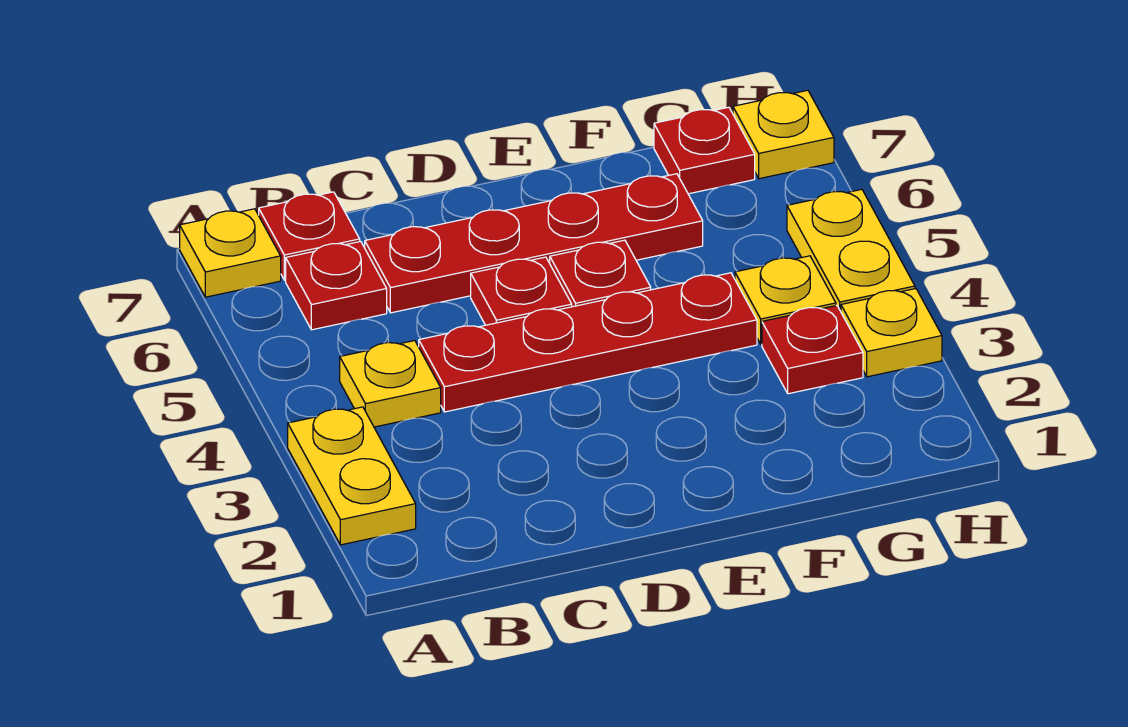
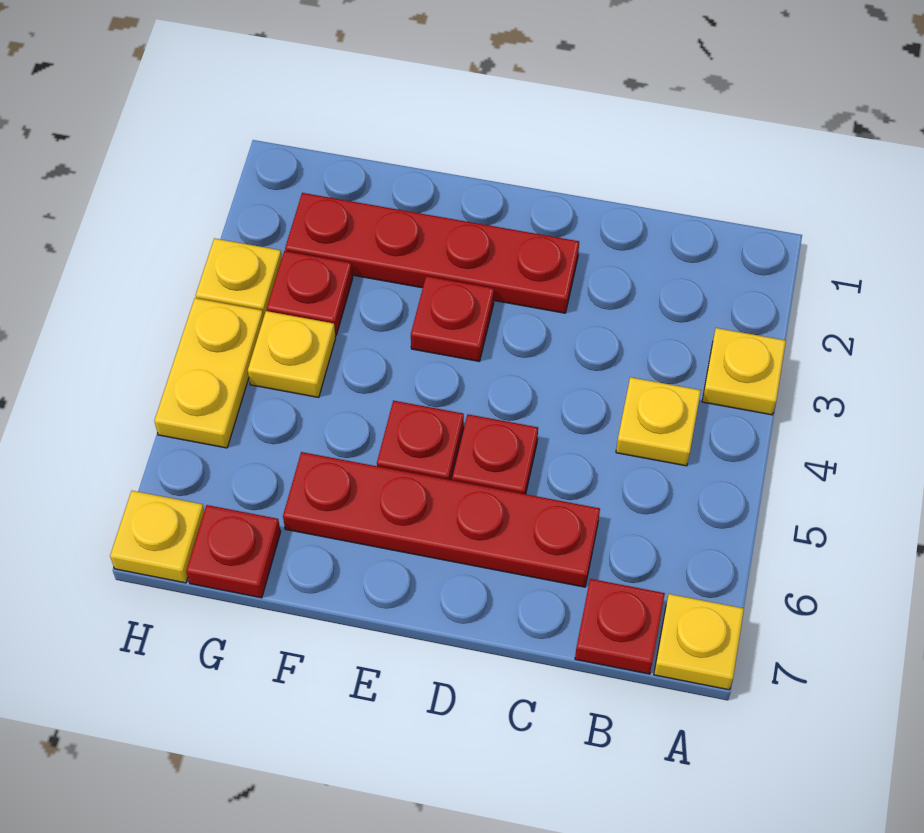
yellow plate A2:A3 level 1 -> yellow plate A3 level 1
red plate B6 level 1 -> red plate E3 level 1
red plate C4:F4 level 1 -> red plate D2:G2 level 1

